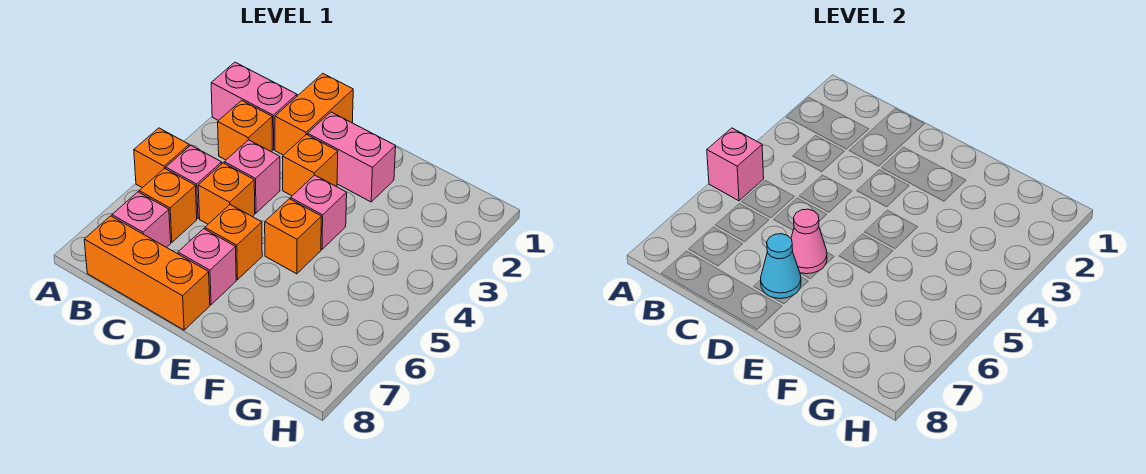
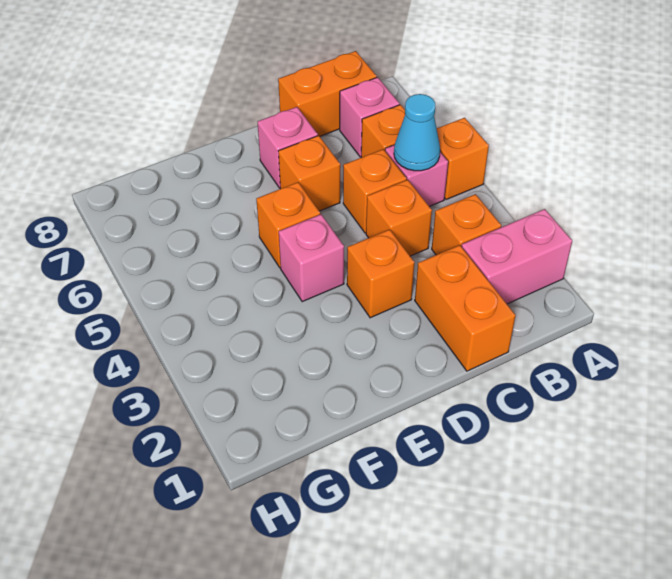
pink brick A5 level 2 -> none
orange brick B8:D8 level 1 -> orange brick B8:C8 level 1
pink brick C4 level 1 -> orange brick C4 level 1
pink brick D2:E2 level 1 -> none
pink cone D6 level 2 -> none
cyan cone D7 level 2 -> cyan cone B5 level 2

